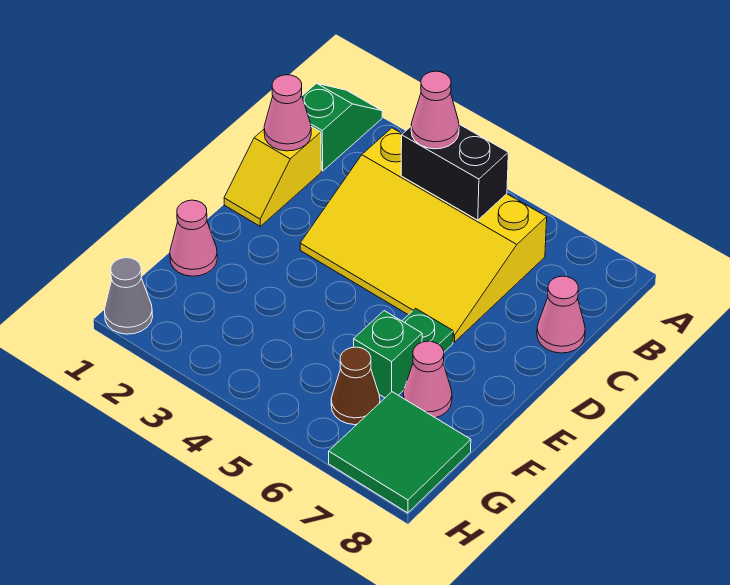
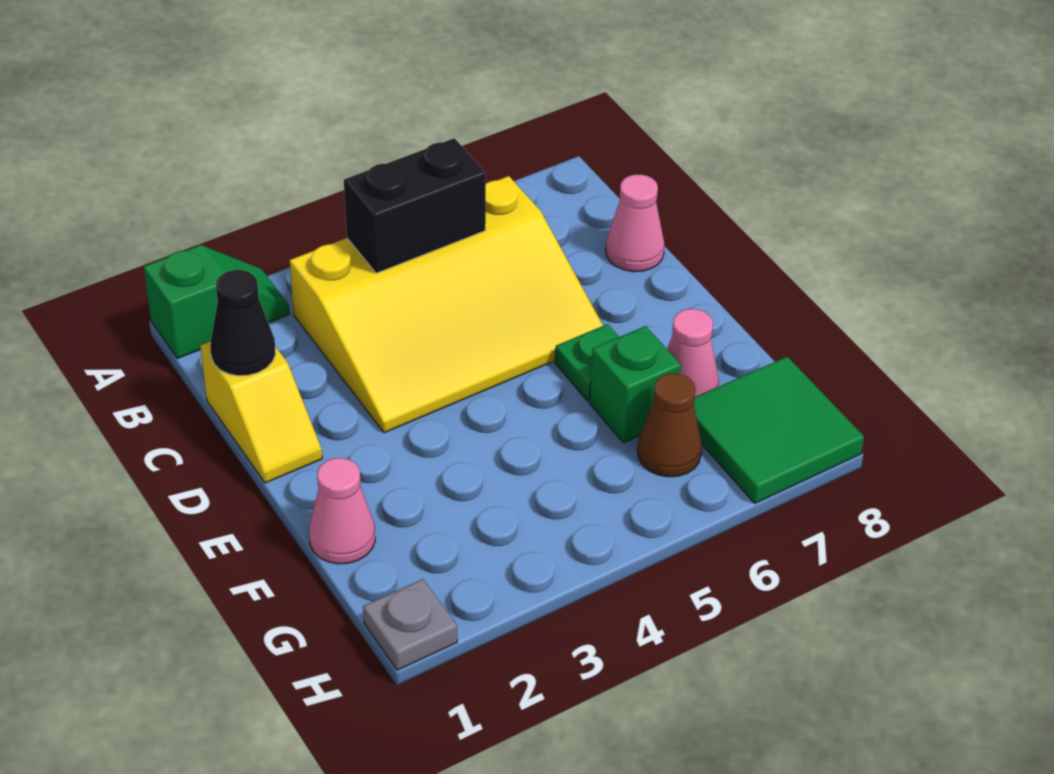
green slope A1:B1 level 1 top B -> green slope A1:A2 level 1 top 1
pink cone B4 level 3 -> none
pink cone C1 level 2 -> black cone C1 level 2
grey cone H1 level 1 -> grey plate H1 level 1

